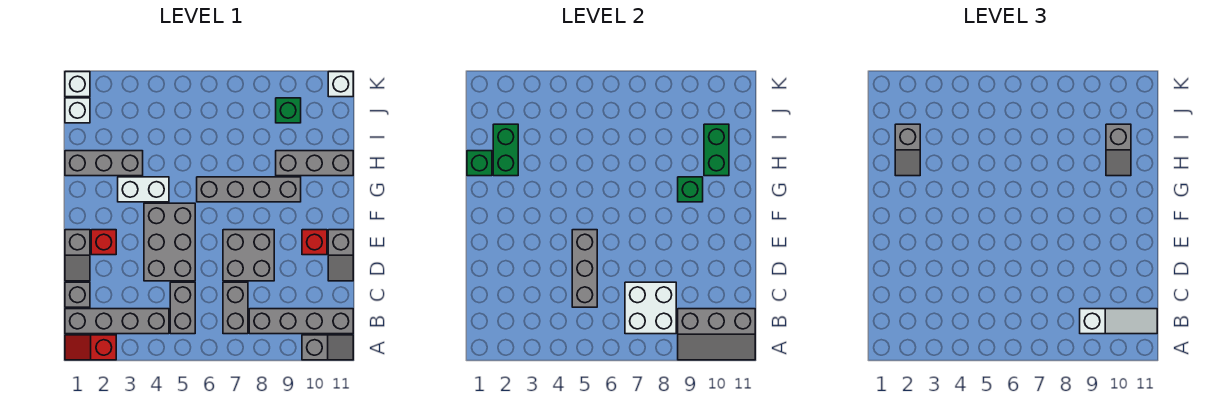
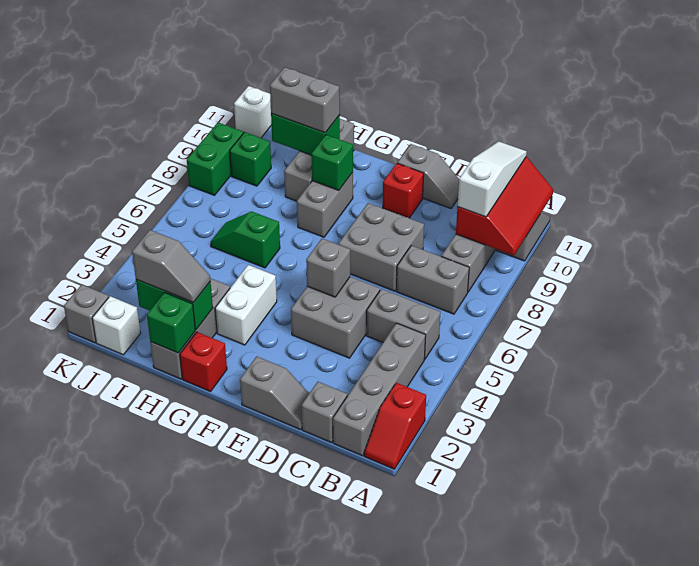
grey slope A9:B11 level 2 top B -> red slope A9:B11 level 2 top B
white brick B7:C8 level 2 -> none
grey brick C5:E5 level 2 -> grey brick E5 level 2
grey brick D4:F5 level 1 -> grey brick D4:E5 level 1
red brick E2 level 1 -> red brick G1 level 1
grey brick G6:G9 level 1 -> grey brick G8:G9 level 1
none -> green slope H6:I6 level 1 top H
grey slope H10:I10 level 3 top I -> grey brick H10:I10 level 3
white brick K1 level 1 -> grey brick K1 level 1
none -> green brick K8:K9 level 1

